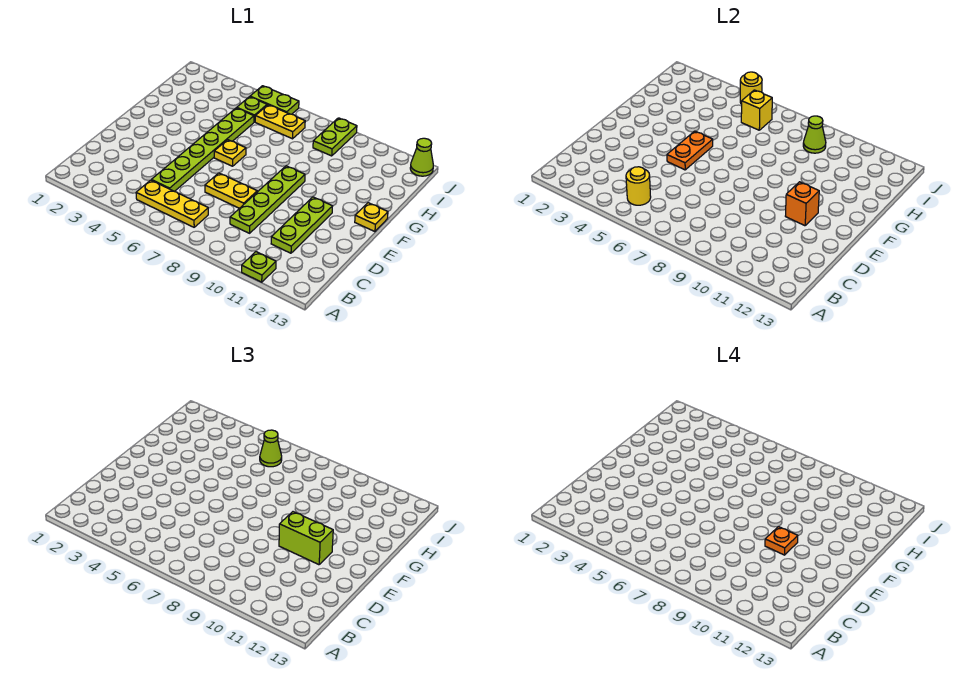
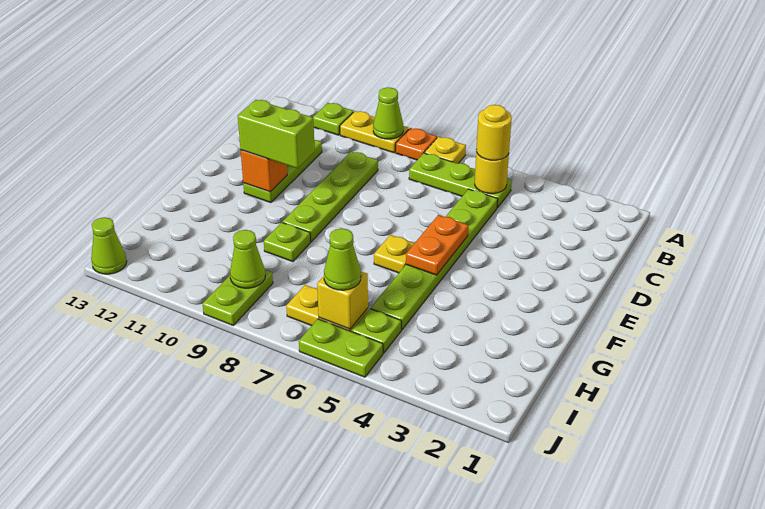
none -> lime cone A9 level 2
yellow plate B5:B7 level 1 -> lime plate B5:B7 level 1
yellow plate D7:D8 level 1 -> yellow plate A9:A10 level 1
orange plate E10 level 4 -> orange plate A8 level 1
yellow plate F13 level 1 -> yellow plate A7 level 1
none -> lime plate G9 level 1
yellow round brick J5 level 2 -> yellow round brick B5 level 3

